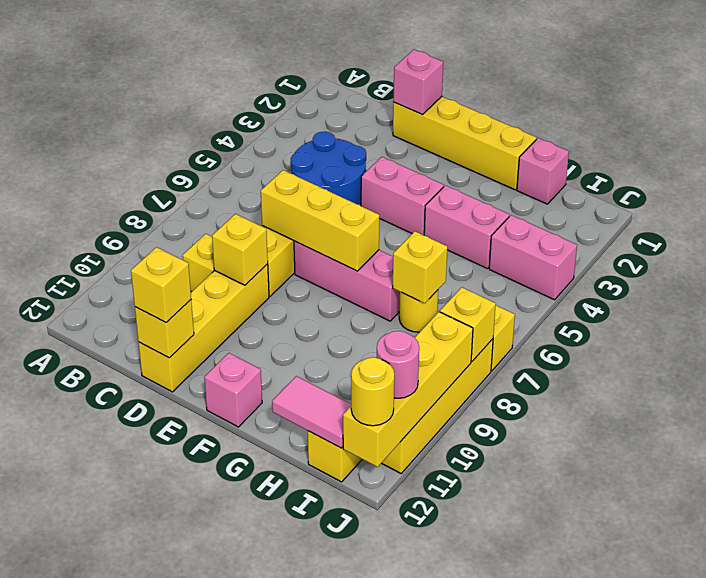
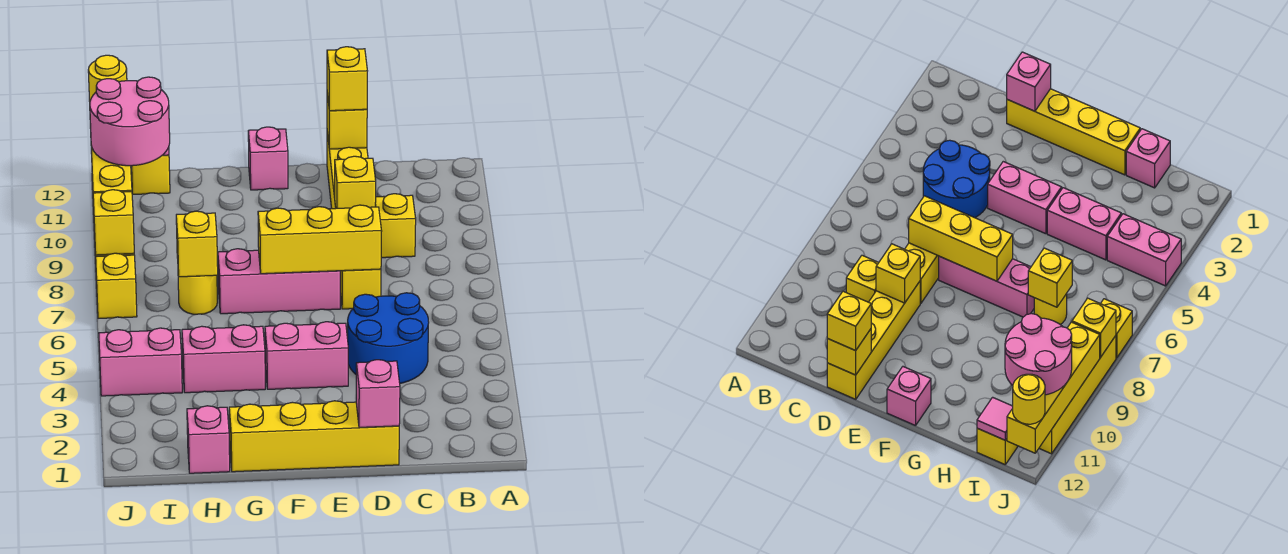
pink tile H12:I12 level 2 -> pink tile I12 level 2
pink round brick J11 level 3 -> pink round brick I10:J11 level 3

